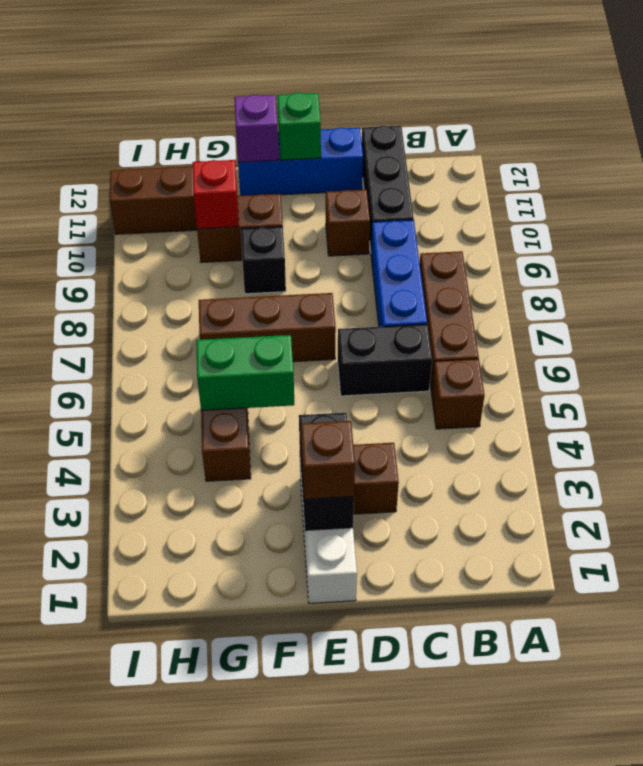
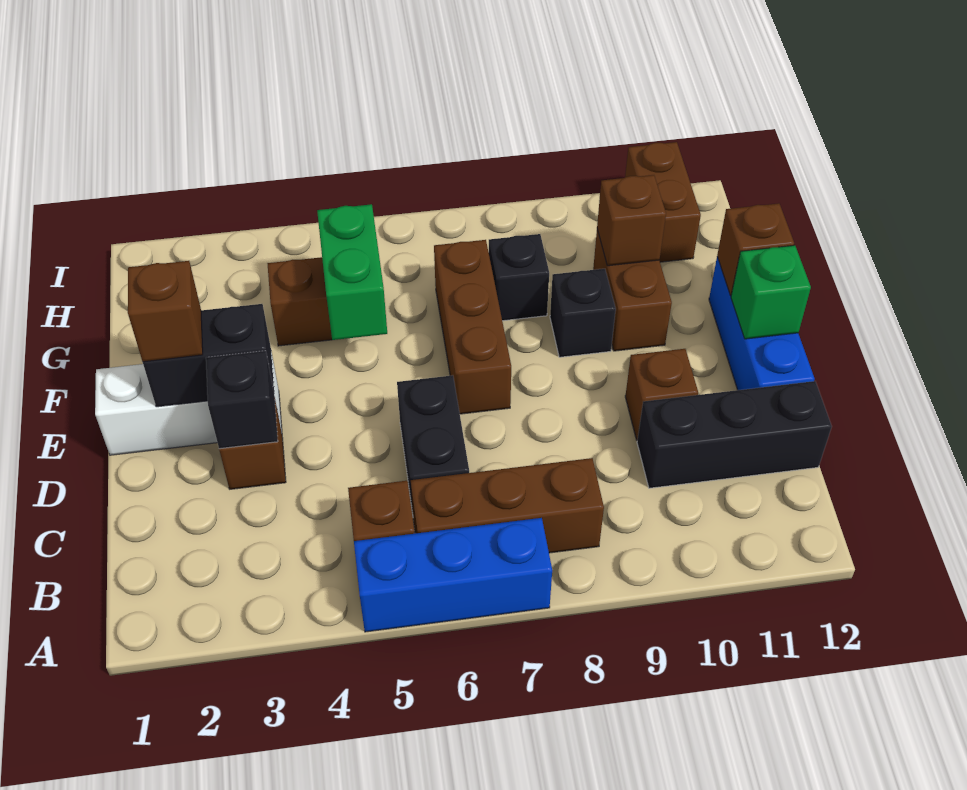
blue brick C7:C9 level 1 -> blue brick A5:A7 level 1
none -> black brick D3 level 2
purple brick F12 level 2 -> brown brick F12 level 2
none -> black brick G8 level 1
red brick G10 level 2 -> brown brick G10 level 2

